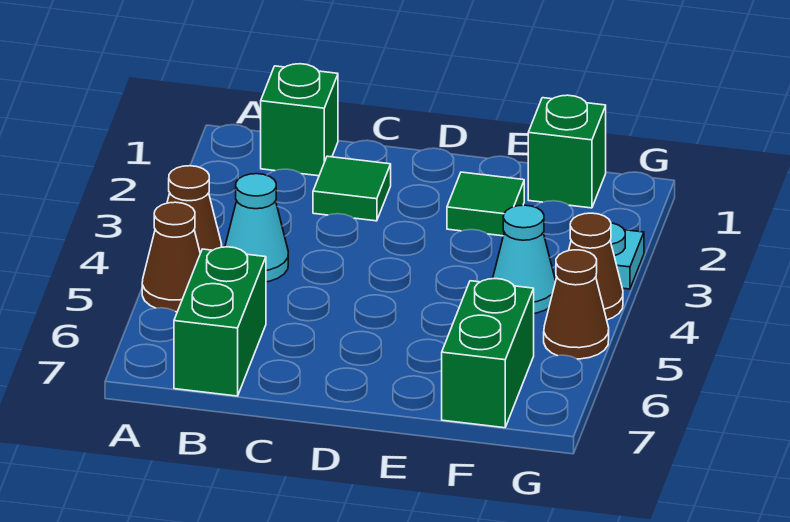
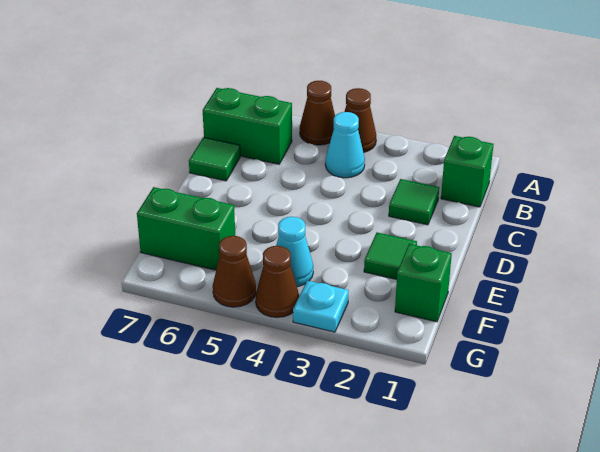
none -> green tile C7 level 1

